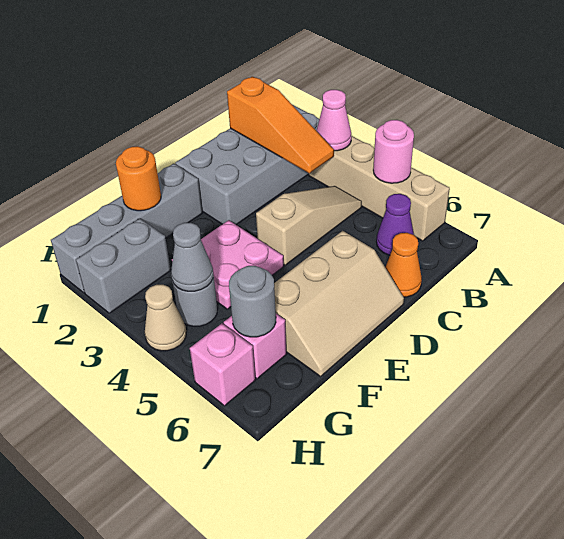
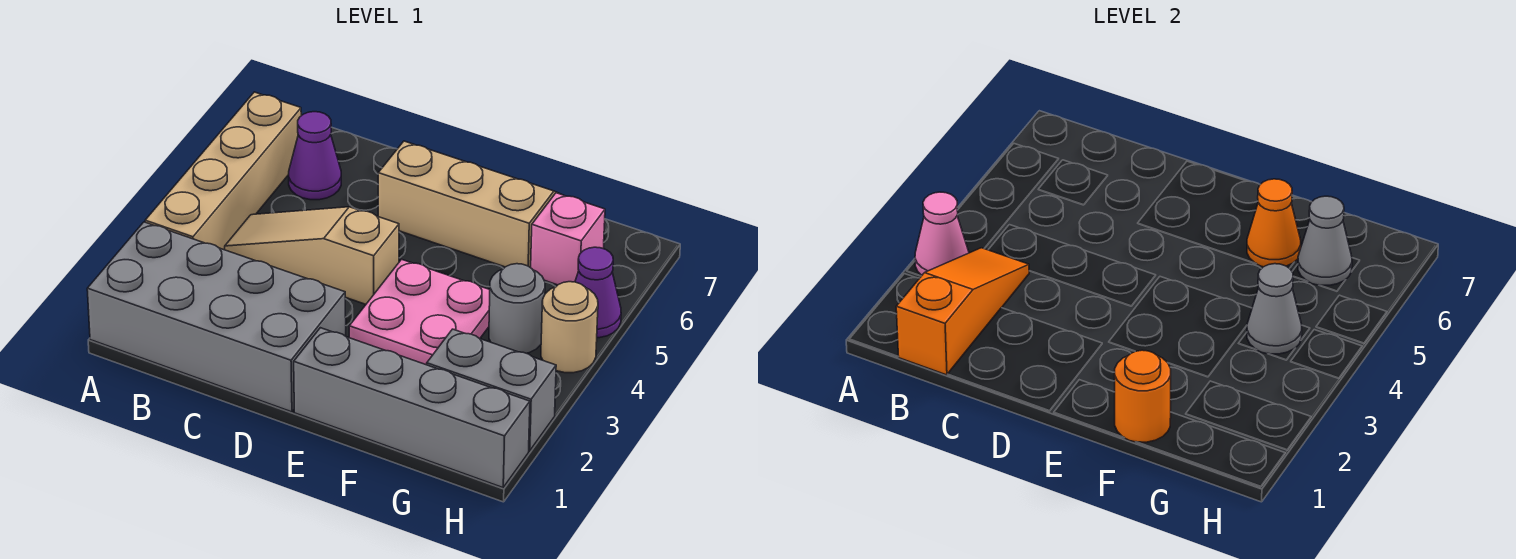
pink round brick A5 level 2 -> none
orange cone C7 level 1 -> orange cone F6 level 2
grey round brick G6 level 2 -> grey cone G6 level 2
tan cone H4 level 1 -> tan round brick H4 level 1
none -> purple cone H5 level 1
pink brick H6 level 1 -> none

